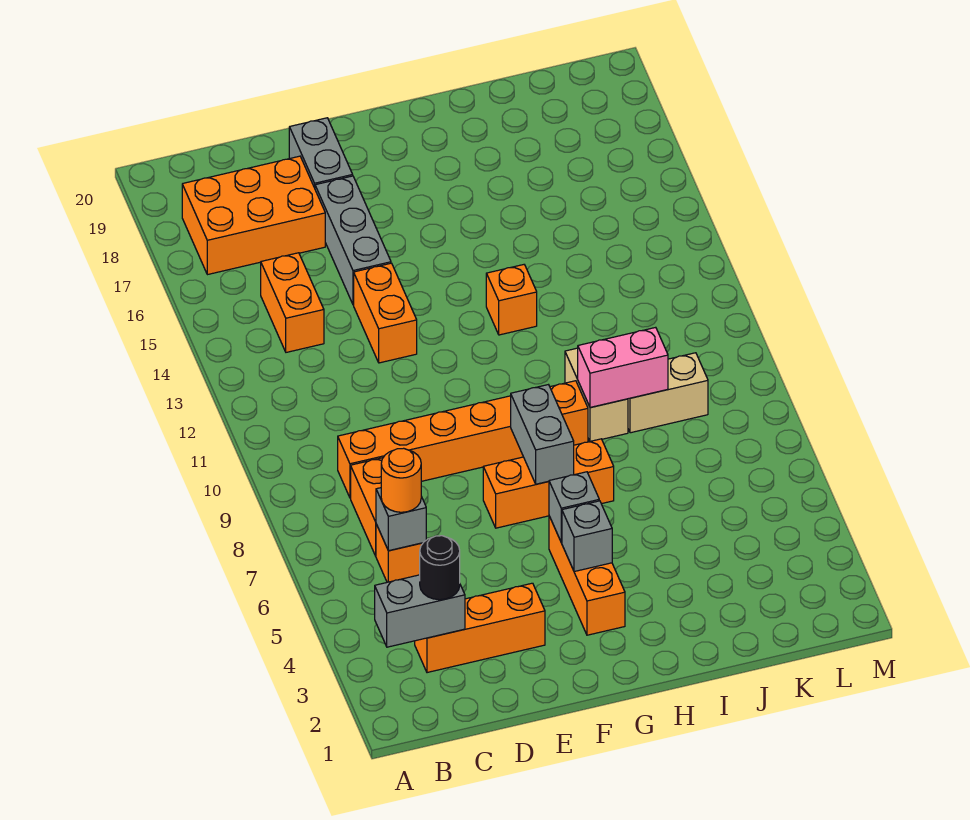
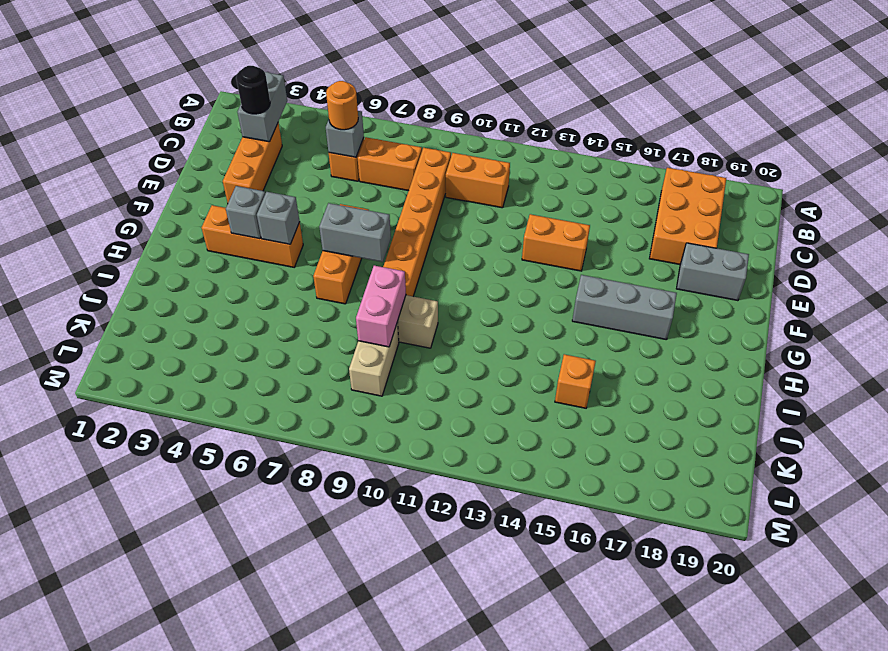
orange brick C14:C15 level 1 -> orange brick C10:C11 level 1
grey brick E15:E17 level 1 -> grey brick G15:G17 level 1
orange brick H13 level 1 -> orange brick J15 level 1

